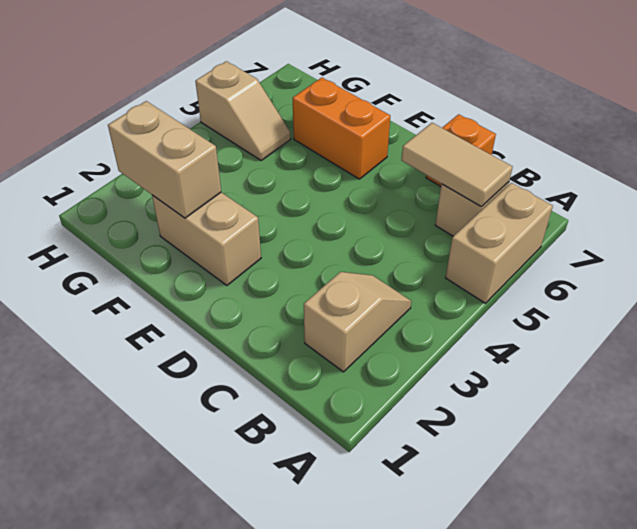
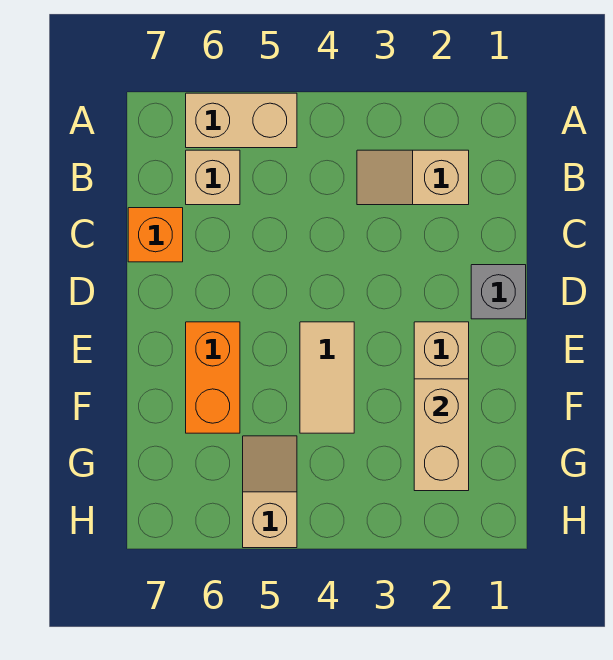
tan tile B6:C6 level 2 -> tan tile E4:F4 level 1
none -> grey brick D1 level 1

